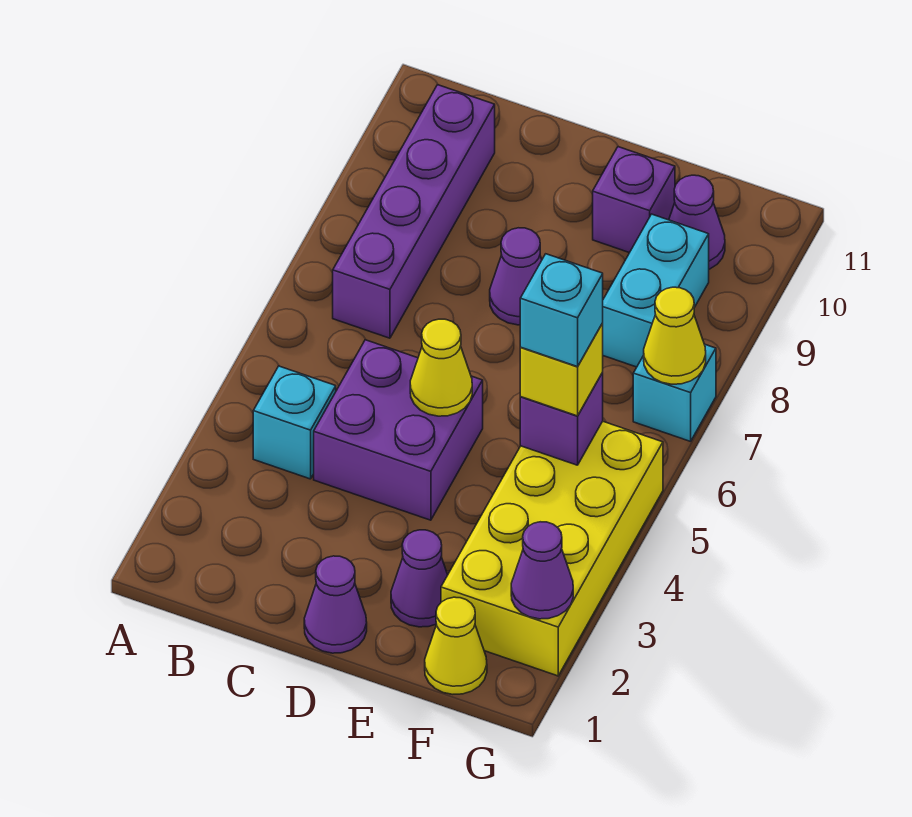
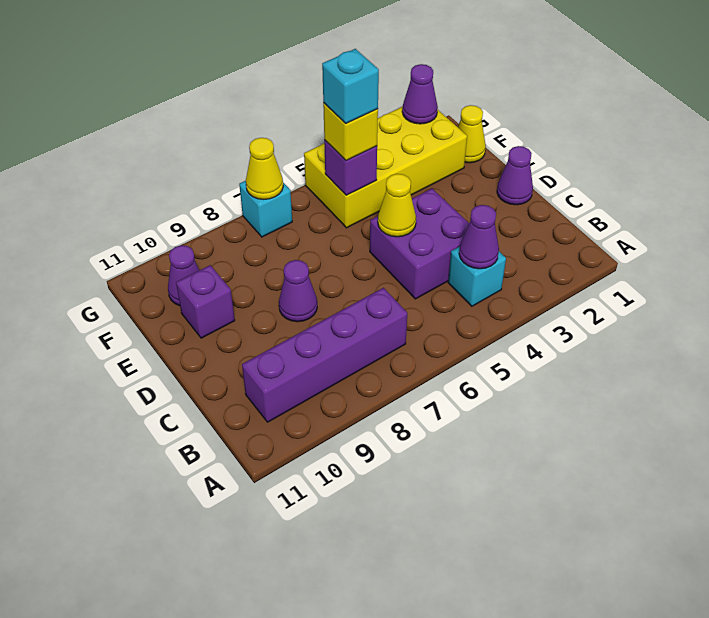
purple cone E2 level 1 -> purple cone B4 level 2
cyan brick F8:F9 level 1 -> none

